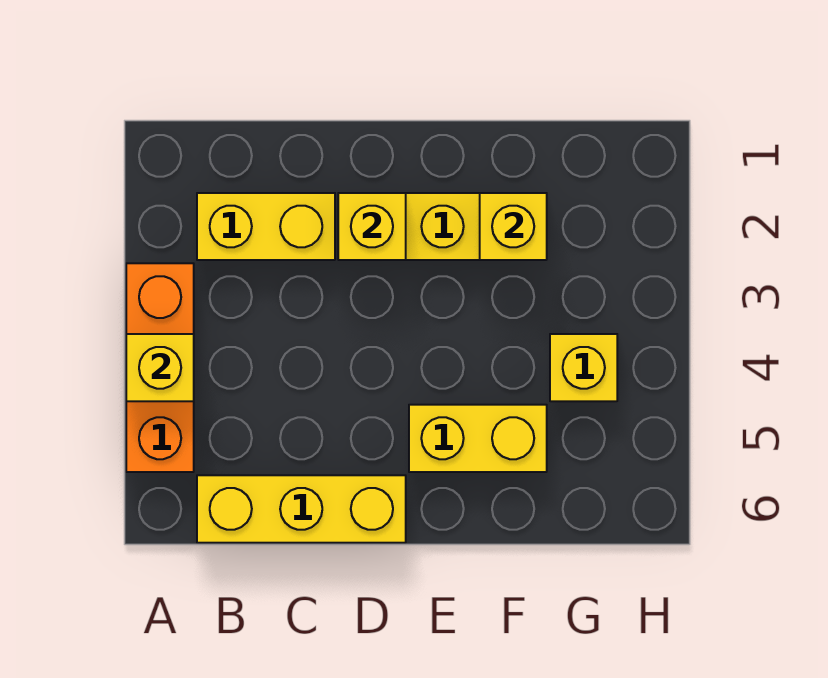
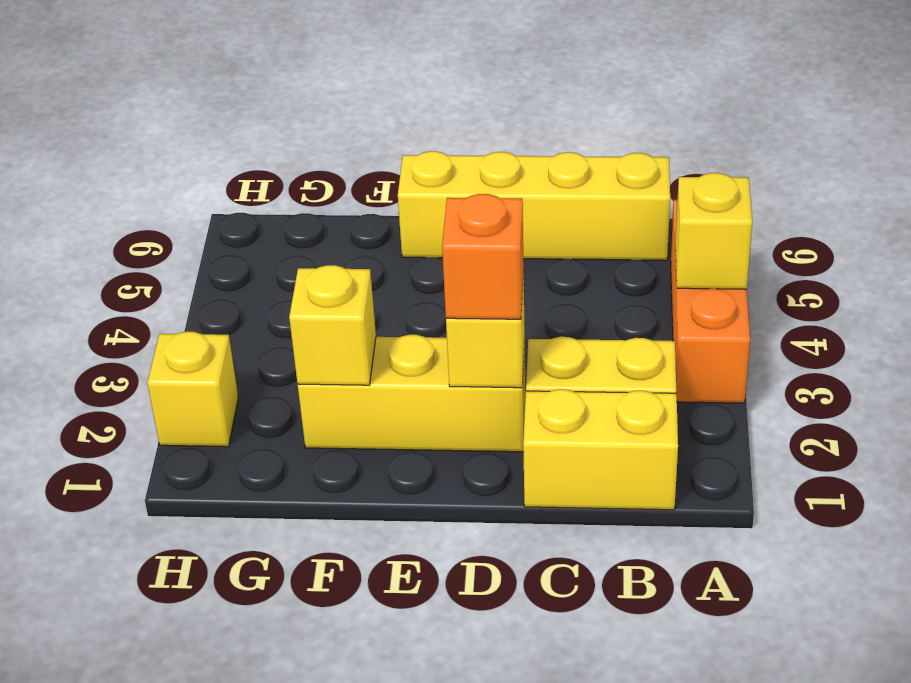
yellow brick B6:D6 level 1 -> yellow brick B6:E6 level 1
none -> orange brick D2 level 3
yellow brick E5:F5 level 1 -> yellow brick B1:C1 level 1
yellow brick G4 level 1 -> yellow brick H2 level 1

